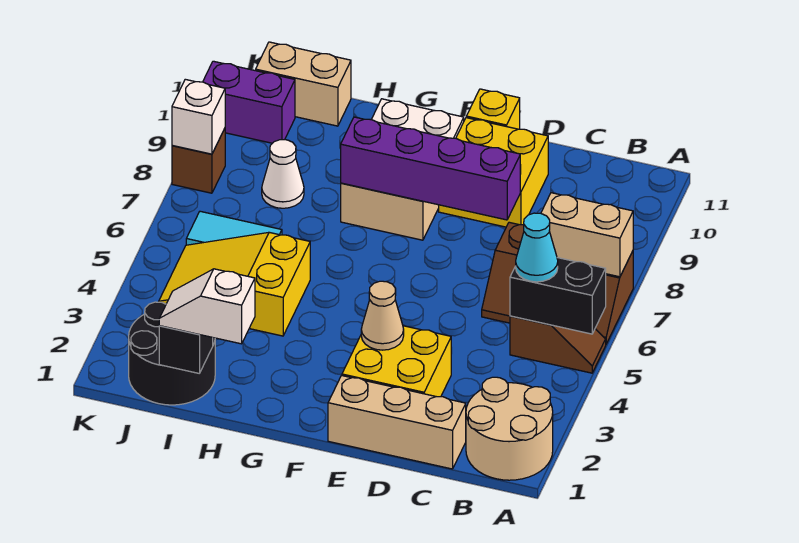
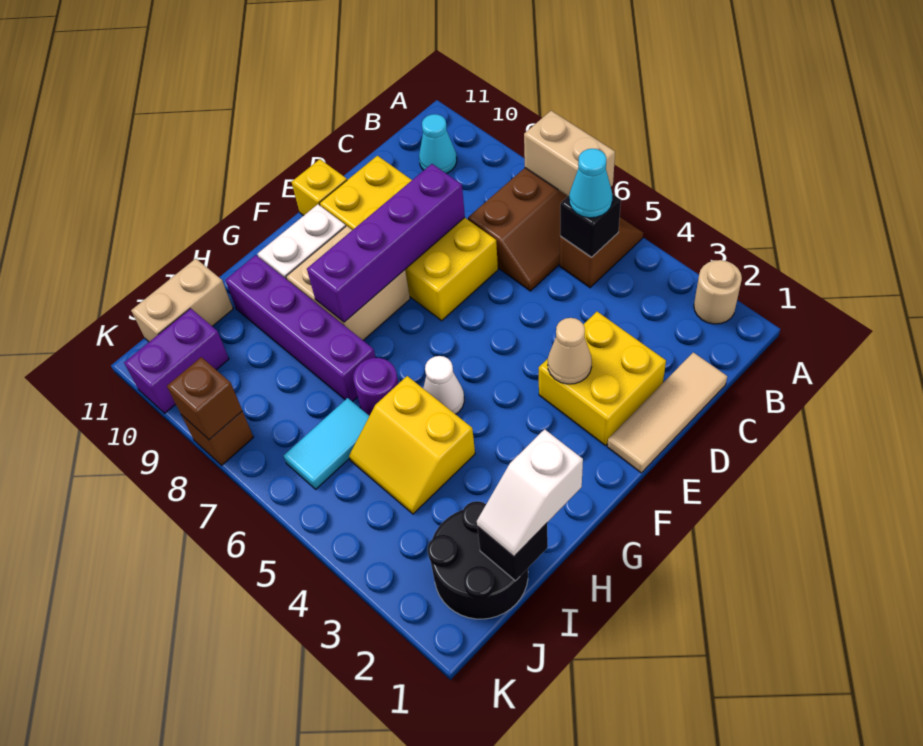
tan round brick A1:B2 level 1 -> tan round brick A2 level 1
black brick A5:B5 level 2 -> black brick B5 level 2
tan brick A7:B7 level 2 -> tan brick A6:A7 level 2
none -> cyan cone B10 level 1
tan brick C1:E1 level 1 -> tan tile C1:E1 level 1
yellow brick D9:E10 level 1 -> yellow brick D7:E10 level 1
yellow slope H4:J5 level 1 top H -> yellow slope H4:I5 level 1 top H
none -> purple round brick H6 level 1
none -> purple brick H7:H10 level 1
white cone I8 level 1 -> white cone G5 level 1
white brick K8 level 2 -> brown brick K8 level 2

